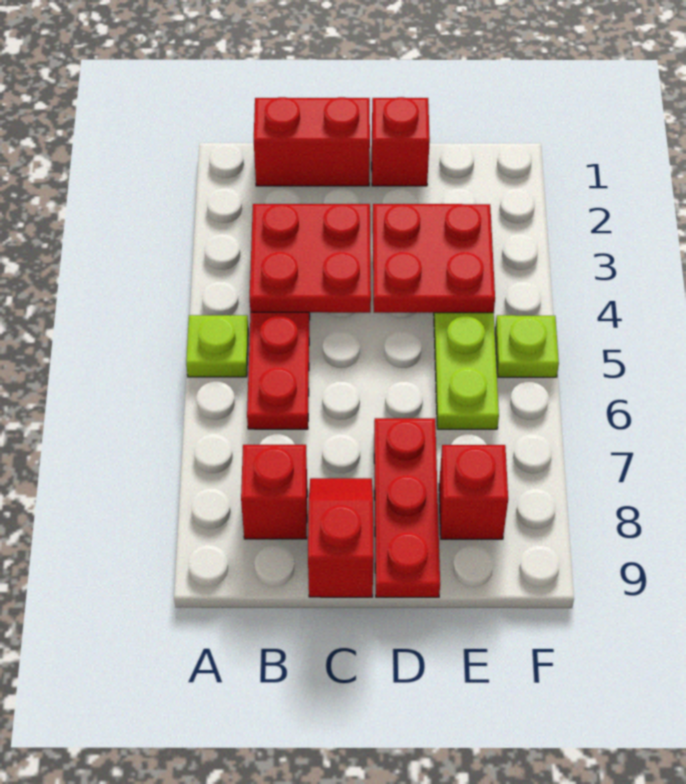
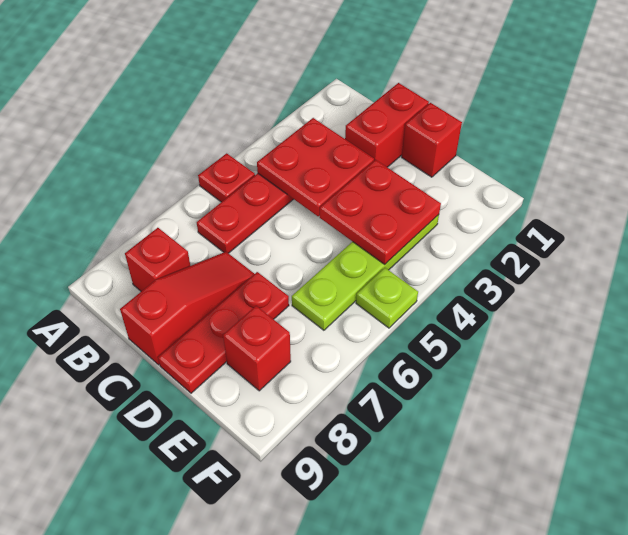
lime plate A5 level 1 -> red plate A5 level 1
red brick B1:C1 level 1 -> red brick C1:C2 level 1
red slope C8:C9 level 1 top 9 -> red slope C7:C9 level 1 top 9

